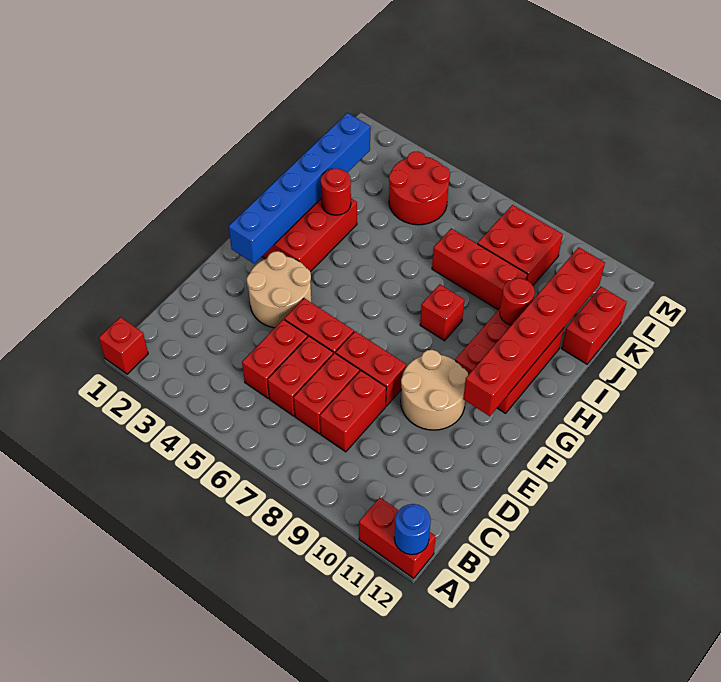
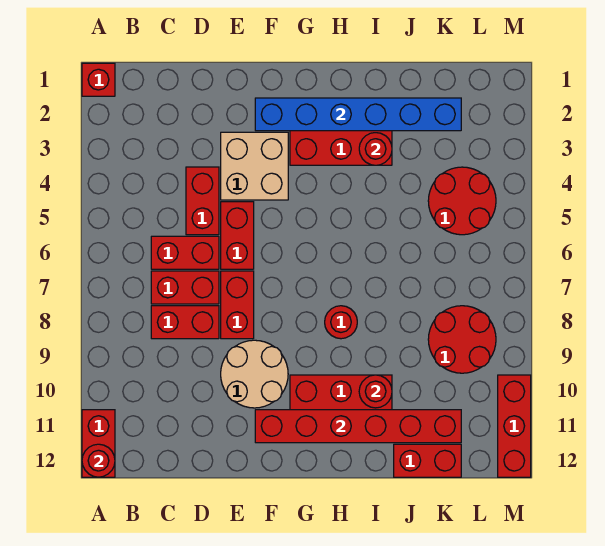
blue round brick A12 level 2 -> red round brick A12 level 2
red brick C5:D5 level 1 -> red brick D4:D5 level 1
tan round brick E3:F4 level 1 -> tan brick E3:F4 level 1
red brick H8 level 1 -> red round brick H8 level 1
red brick J7:J9 level 1 -> red brick M10:M12 level 1
red brick K8:L9 level 1 -> red round brick K8:L9 level 1

